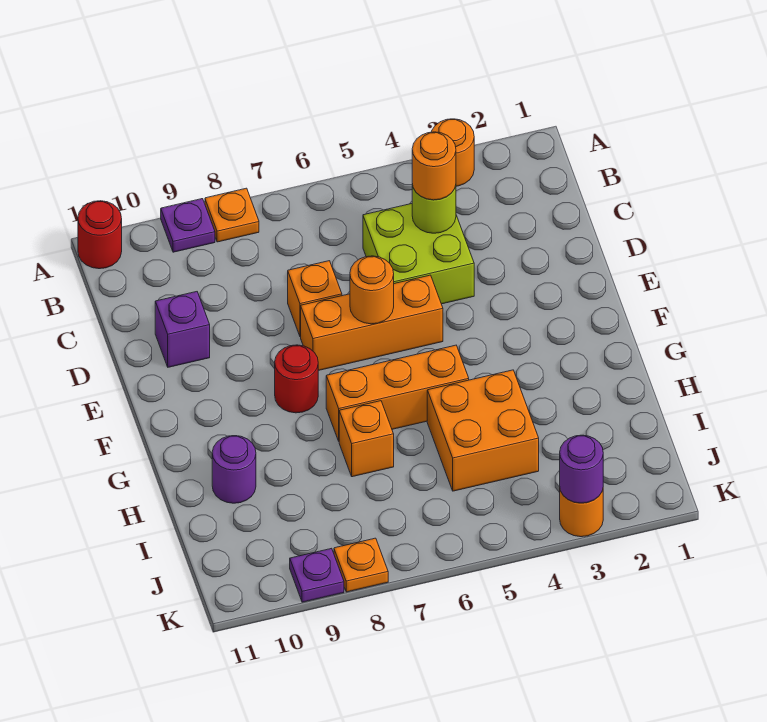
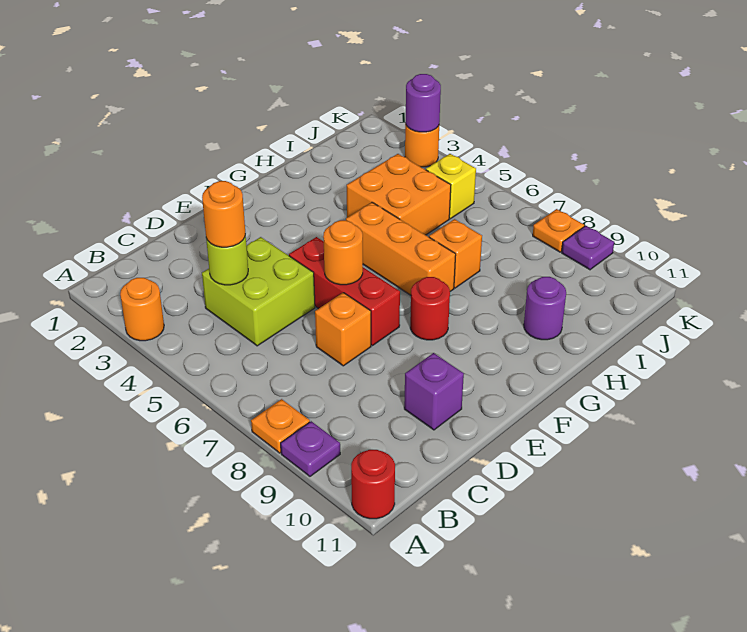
orange brick E5:E7 level 1 -> red brick E5:E7 level 1
none -> yellow brick J5 level 1

